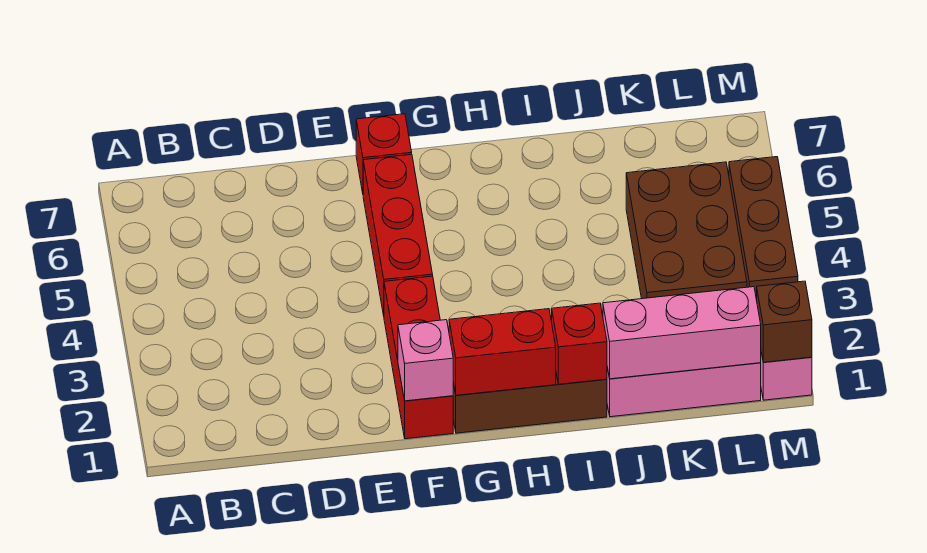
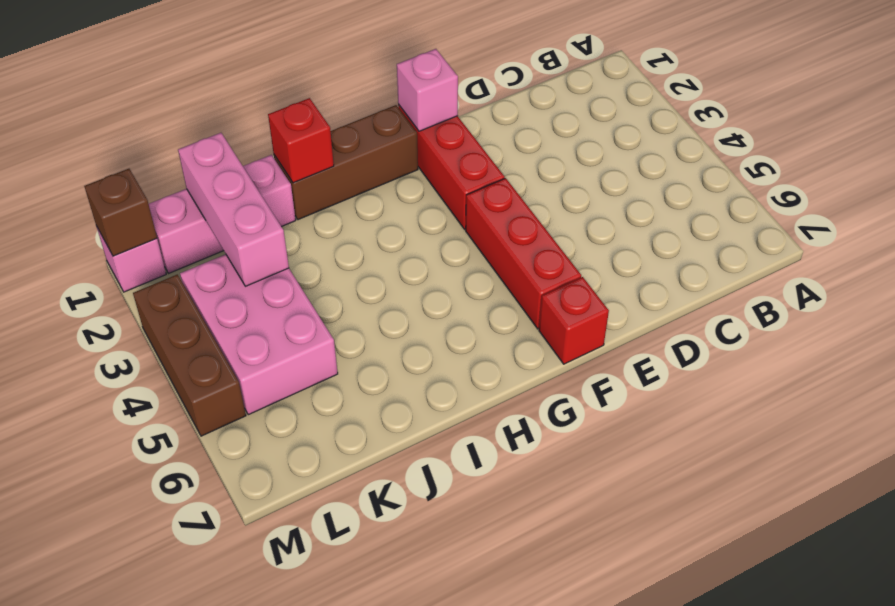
red brick G1:H1 level 2 -> none
pink brick J1:L1 level 2 -> pink brick K1:K3 level 2
brown brick K3:L5 level 1 -> pink brick K3:L5 level 1

